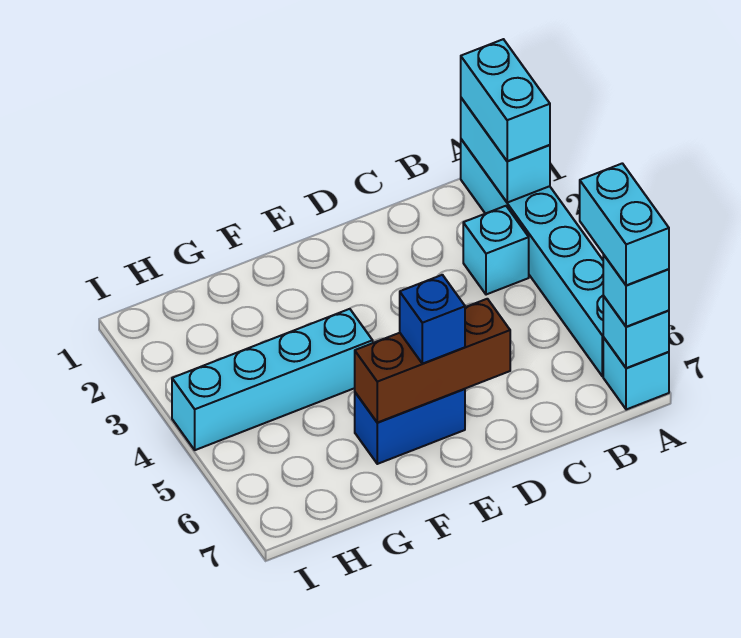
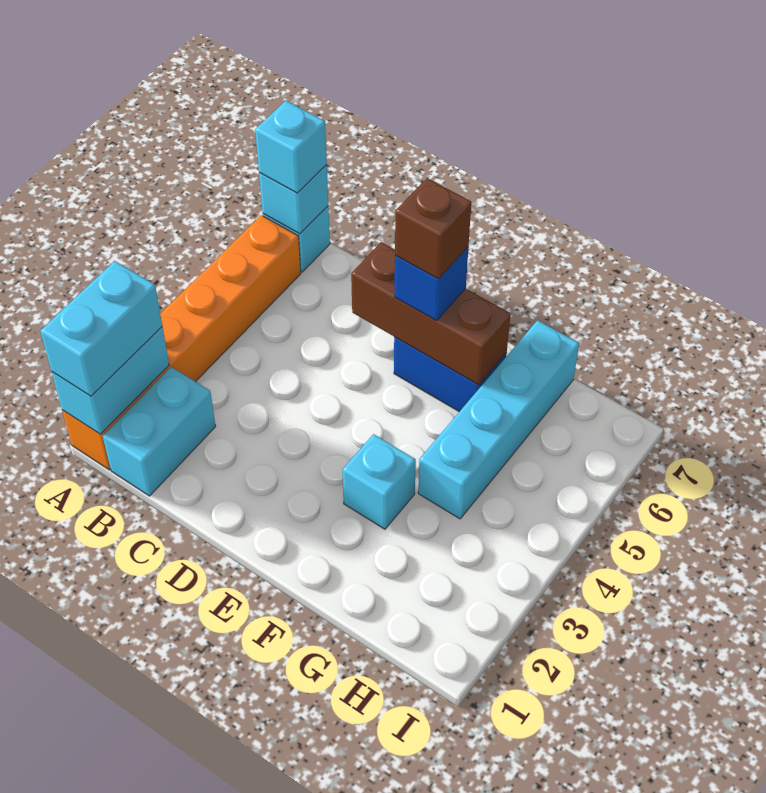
cyan brick A1:A6 level 1 -> orange brick A1:A6 level 1
cyan brick A6:A7 level 4 -> cyan brick B1:B2 level 1
cyan brick B3 level 1 -> cyan brick F3 level 1
none -> brown brick E6 level 4
cyan brick F4:I4 level 1 -> cyan brick G4:G7 level 1

